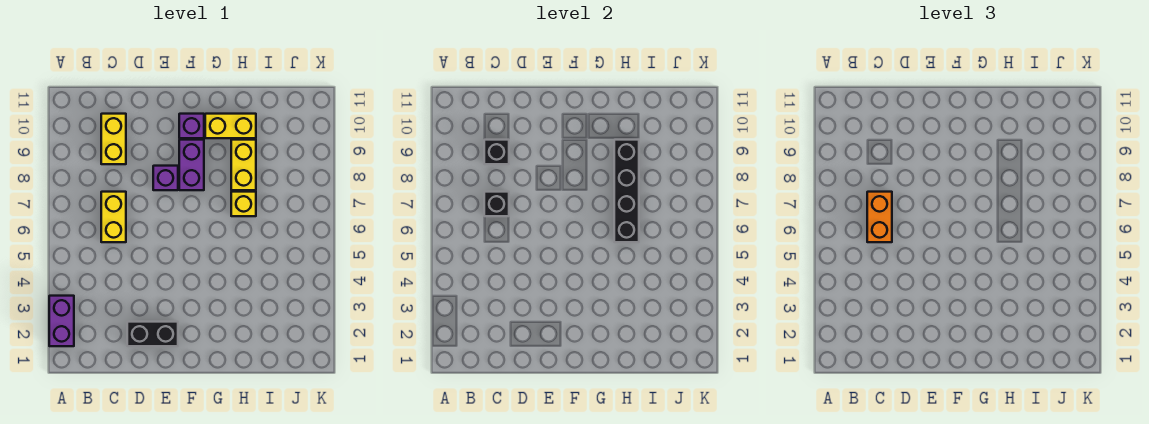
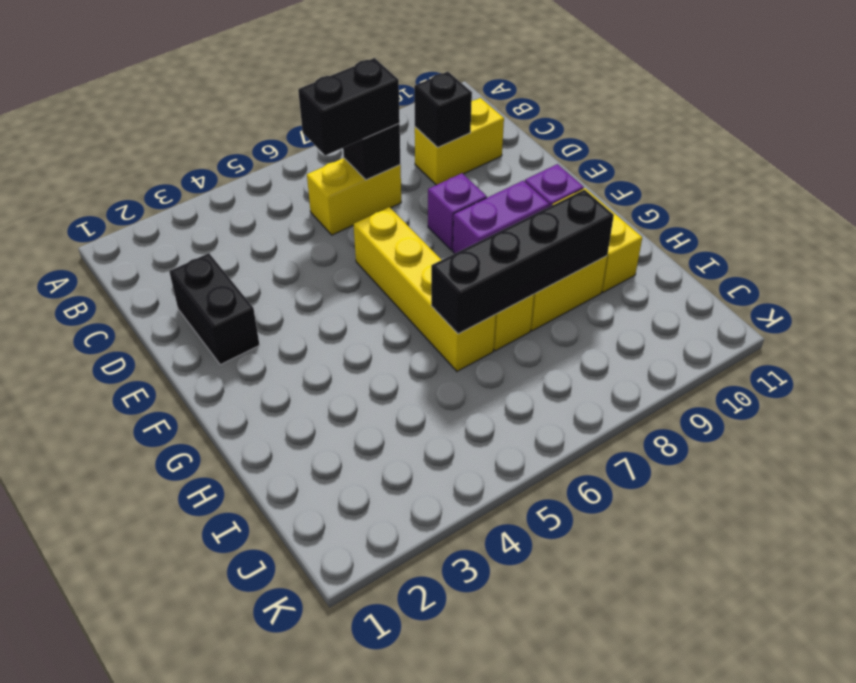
purple brick A2:A3 level 1 -> none
orange brick C6:C7 level 3 -> black brick C6:C7 level 3
none -> yellow brick E6:H6 level 1

